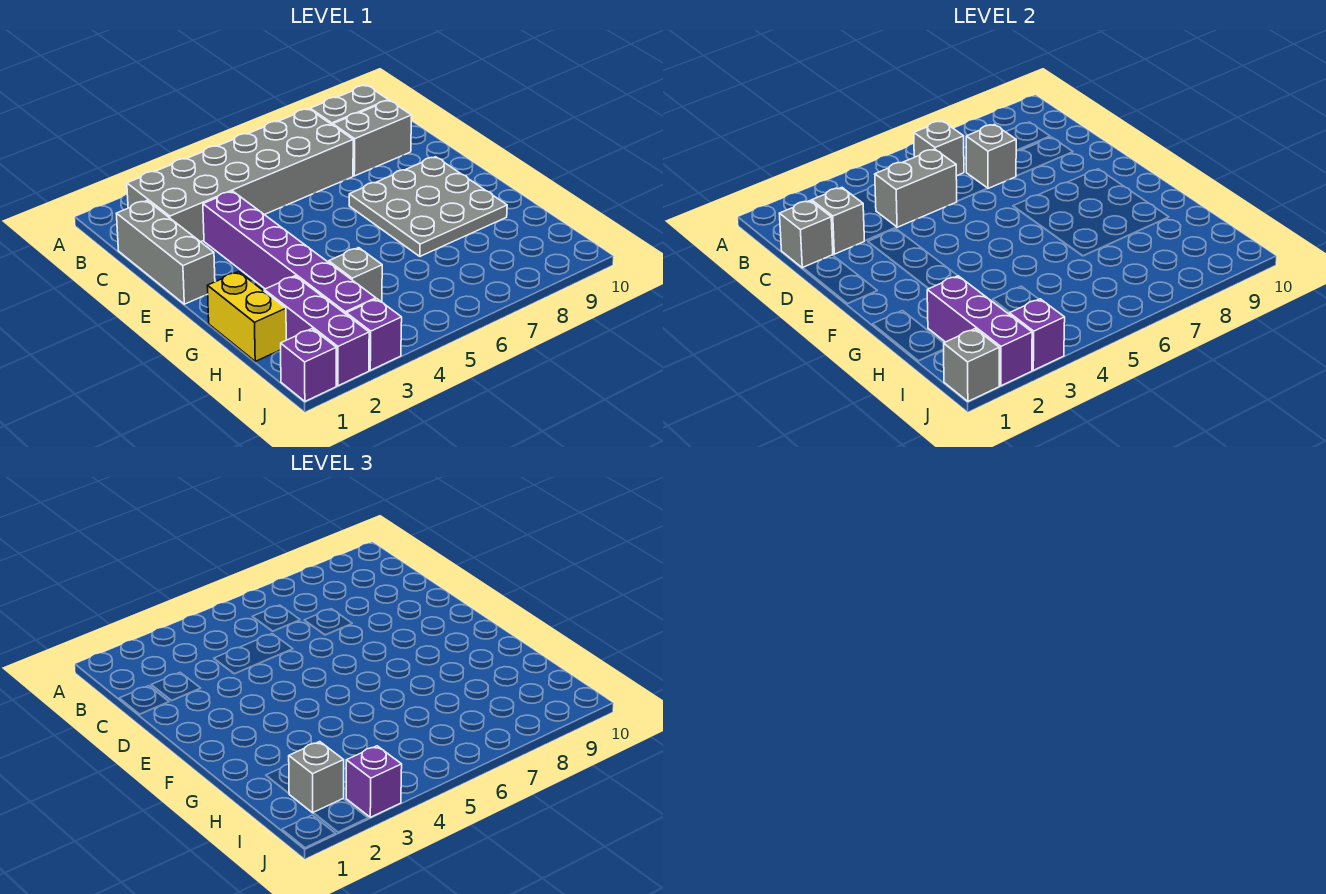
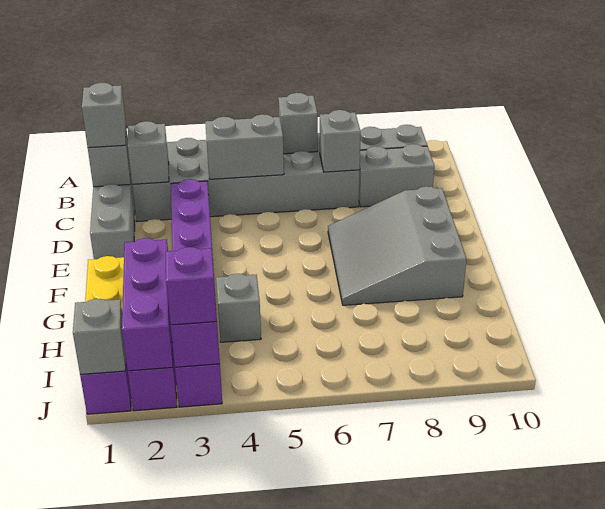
grey plate E7:G9 level 1 -> grey slope E7:G9 level 1 top 9
grey brick I2 level 3 -> grey brick C1 level 3

